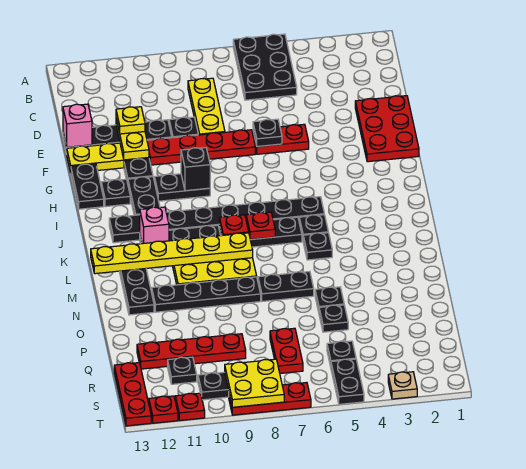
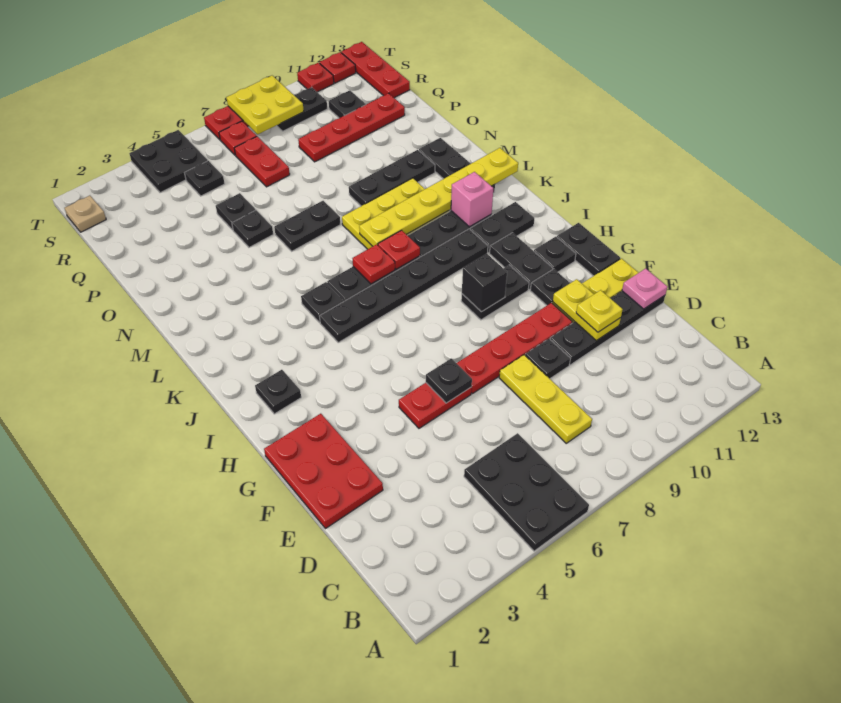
pink brick E13 level 2 -> pink plate E13 level 2
black plate L5 level 1 -> black plate I2 level 1
black plate N8:N11 level 1 -> black plate N9:N11 level 1
black plate S5:T5 level 1 -> black plate S4:T5 level 1
none -> red plate S7 level 1
tan plate T3 level 1 -> tan plate S1 level 1

